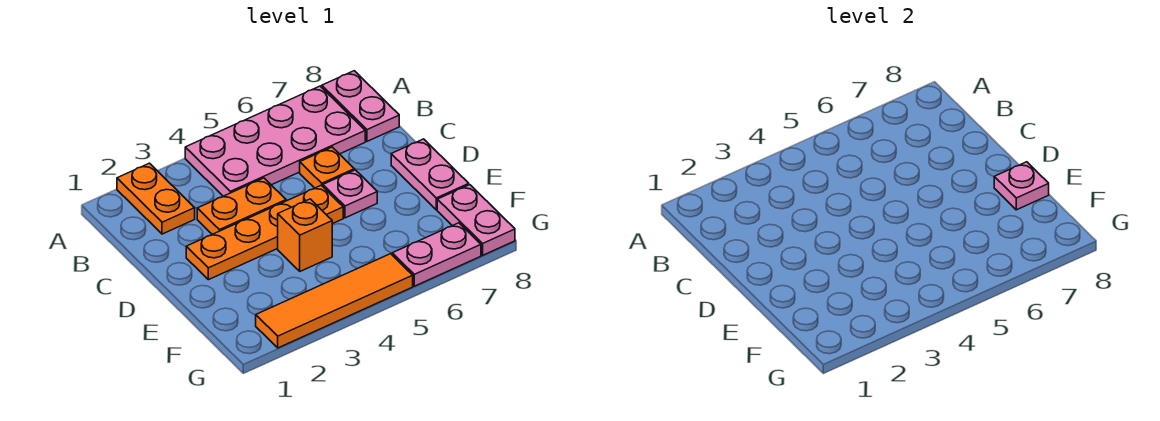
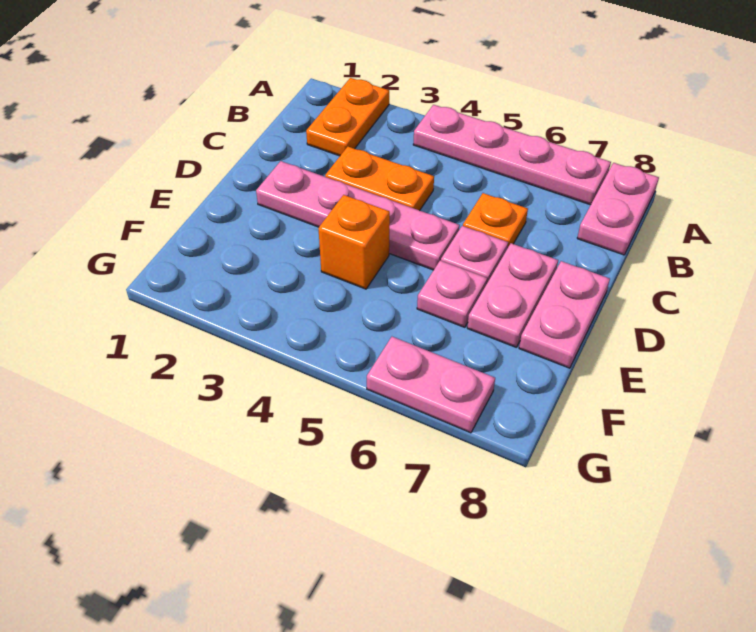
pink plate A4:B7 level 1 -> pink plate A4:A7 level 1
orange plate D2:D5 level 1 -> pink plate D2:D5 level 1
pink plate E8 level 2 -> pink plate E6 level 1
pink plate F8:G8 level 1 -> pink plate D7:E7 level 1
orange tile G2:G5 level 1 -> none

